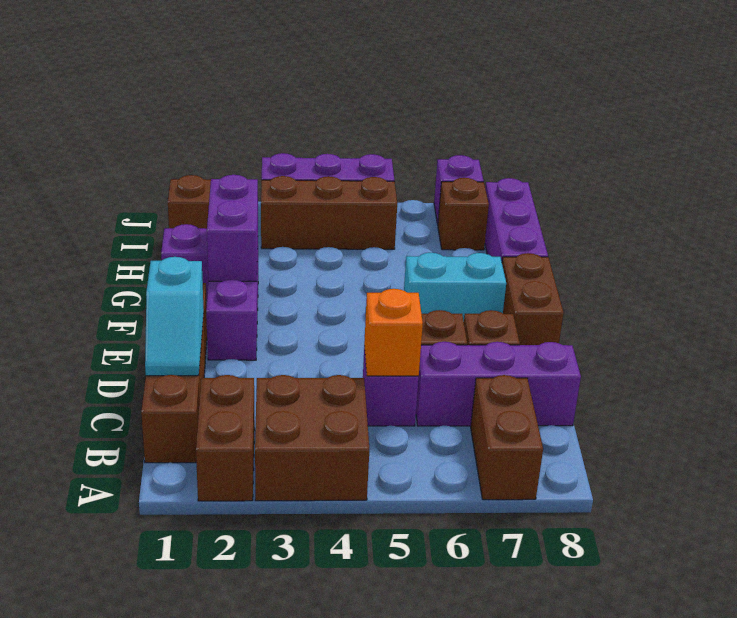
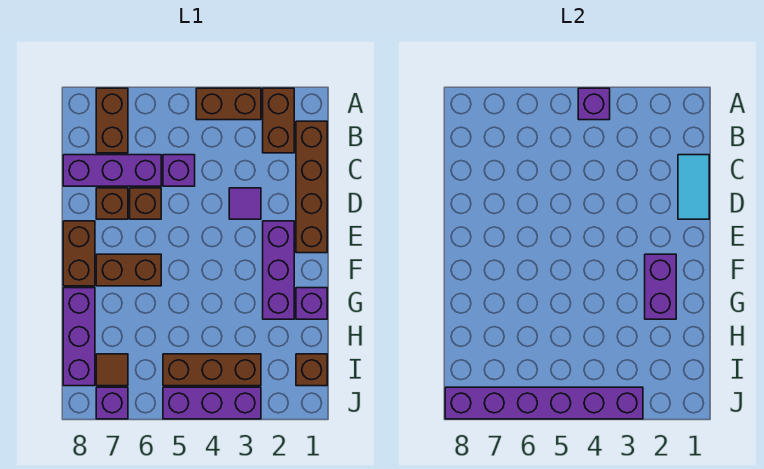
brown brick A3:B4 level 1 -> brown brick A3:A4 level 1
none -> purple brick A4 level 2
cyan slope C1:D1 level 2 top D -> cyan tile C1:D1 level 2
orange brick C5 level 2 -> none
none -> purple tile D3 level 1
cyan brick F6:F7 level 1 -> brown brick F6:F7 level 1
brown brick I7 level 1 -> brown tile I7 level 1
none -> purple brick J3:J8 level 2

